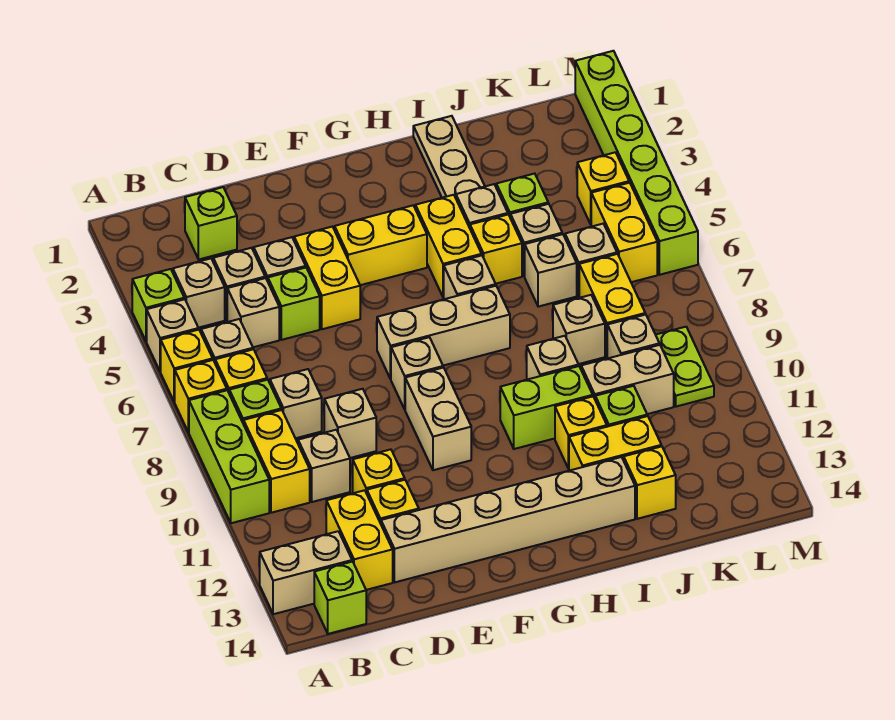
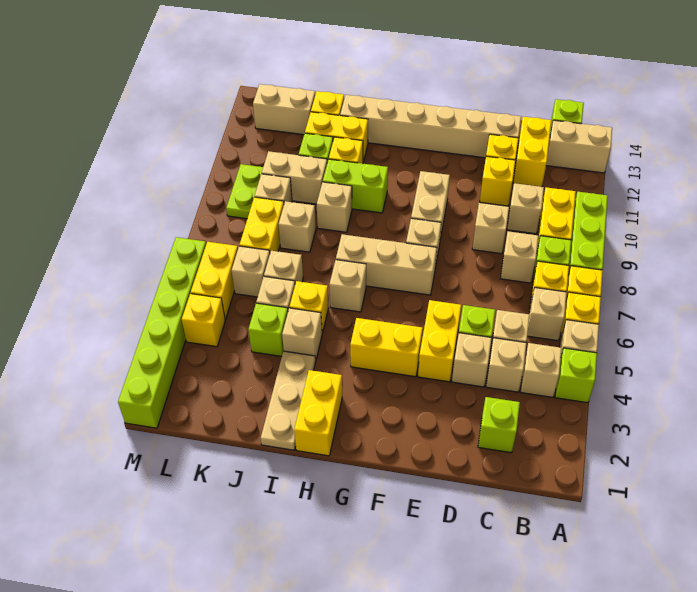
yellow brick H4:H5 level 1 -> yellow brick H1:H2 level 1
none -> tan brick K13:L13 level 1

